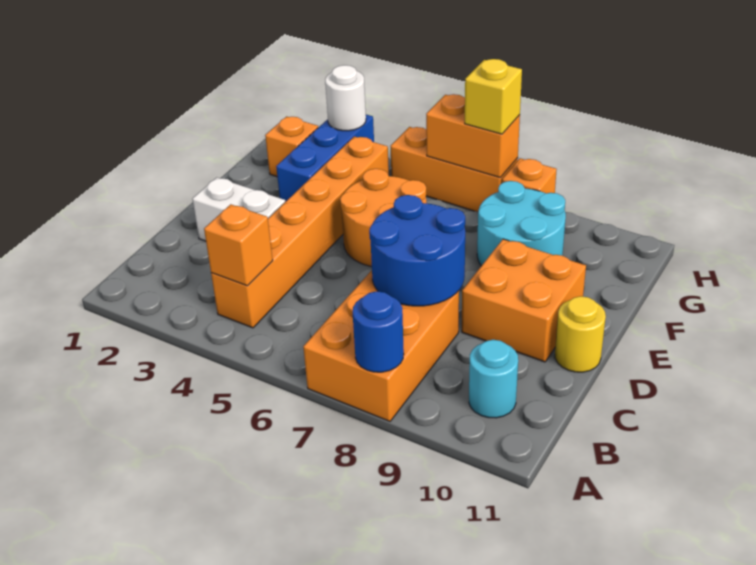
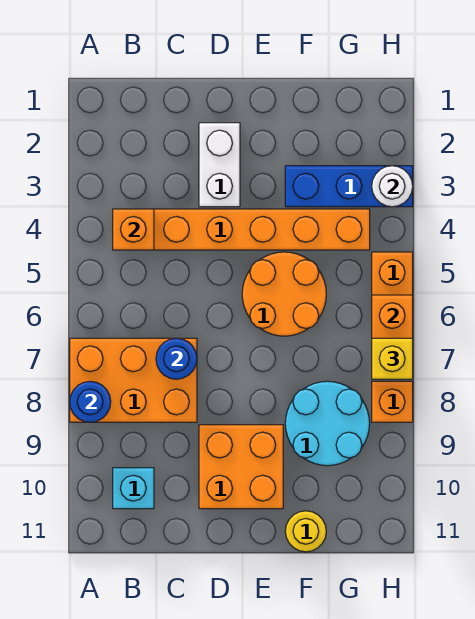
cyan round brick B10 level 1 -> cyan brick B10 level 1
blue round brick C7:D8 level 2 -> blue round brick C7 level 2
yellow round brick D11 level 1 -> yellow round brick F11 level 1
orange brick G2 level 1 -> none

